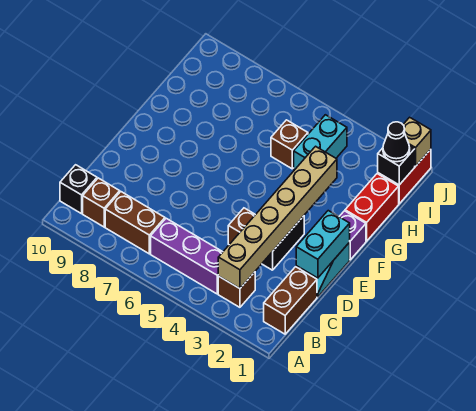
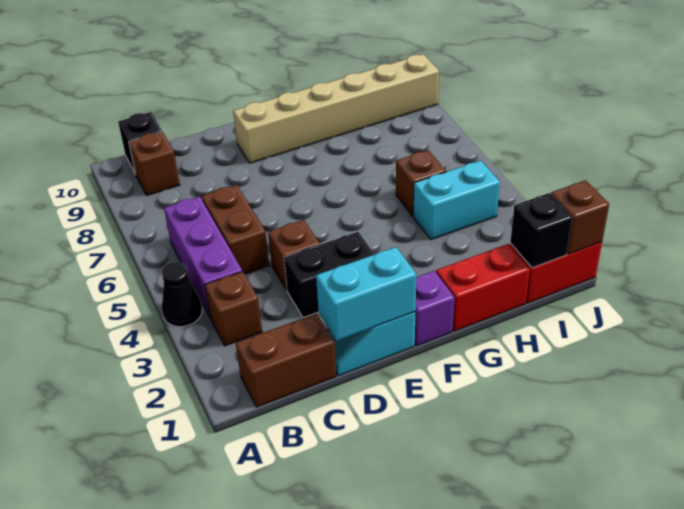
tan brick B3:G3 level 2 -> tan brick E9:J9 level 1
brown brick B7:B8 level 1 -> brown brick C5:C6 level 1
black cone I1 level 3 -> black cone A4 level 1
tan brick J1 level 2 -> brown brick J1 level 2

